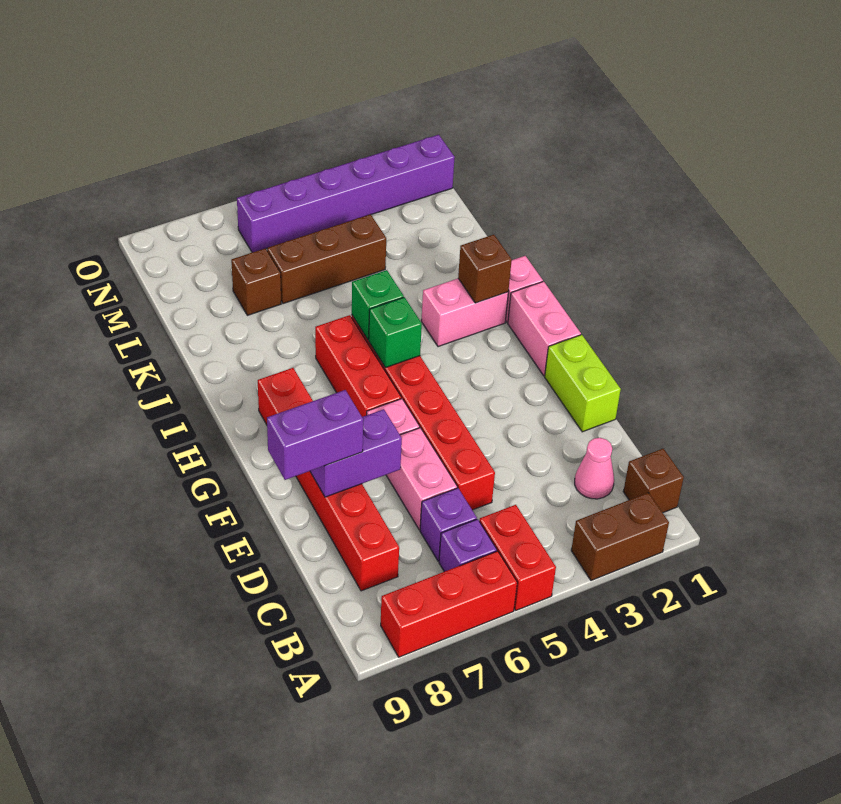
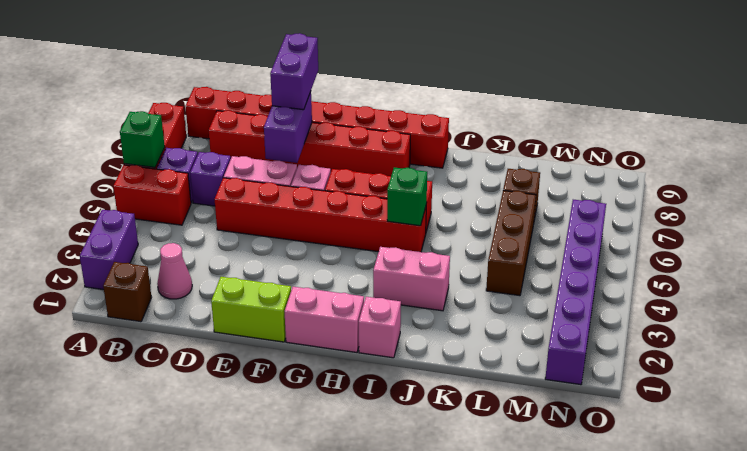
brown brick A2:A3 level 1 -> purple brick A2:A3 level 1
none -> red brick B9:I9 level 1
green brick H5 level 2 -> green brick A6 level 2
pink brick I2:I3 level 1 -> pink brick I3:J3 level 1
brown brick I2 level 2 -> none

